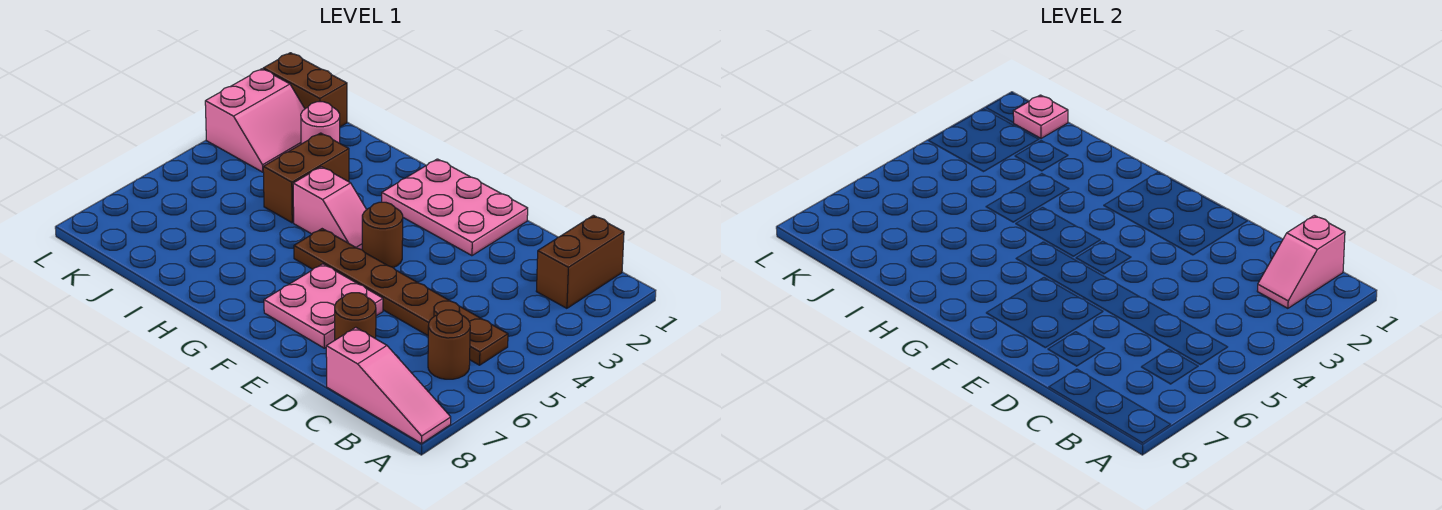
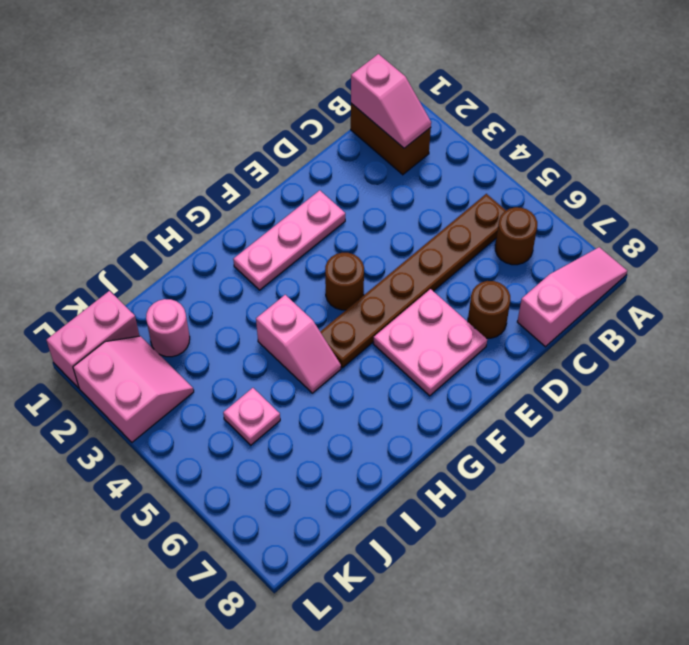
pink plate E1:G2 level 1 -> pink plate E2:G2 level 1
pink slope G4:H4 level 1 top H -> pink slope H4:H5 level 1 top 4
brown brick I3:I4 level 1 -> none
brown brick K1:L1 level 1 -> pink brick K1:L1 level 1
pink plate K1 level 2 -> pink plate J5 level 1

